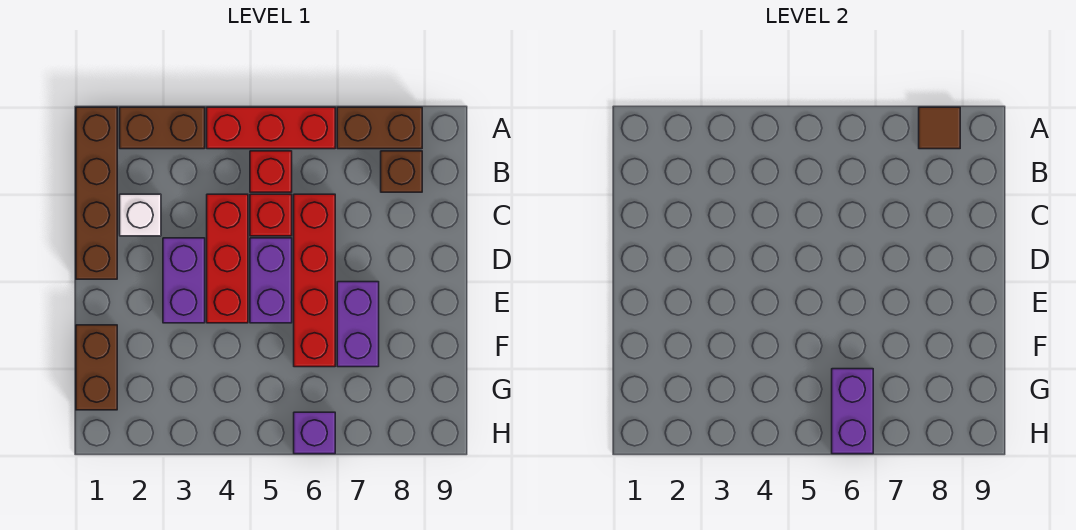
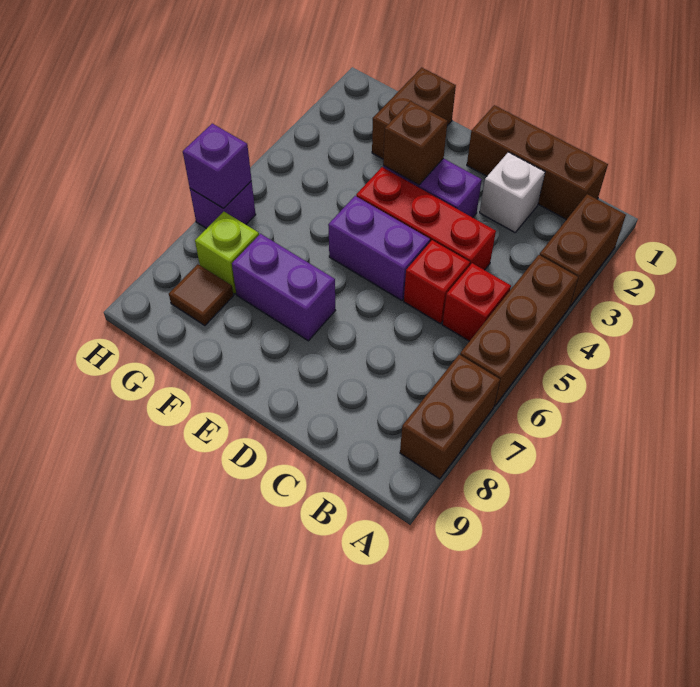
brown brick A1:D1 level 1 -> brown brick B1:D1 level 1
red brick A4:A6 level 1 -> brown brick A4:A6 level 1
brown tile A8 level 2 -> brown tile G8 level 1
brown brick B8 level 1 -> brown brick E3 level 2
red brick C6:F6 level 1 -> none
brown brick F1:G1 level 1 -> brown brick F1:F2 level 1
purple brick G6:H6 level 2 -> purple brick H6 level 2
none -> lime brick G7 level 1

